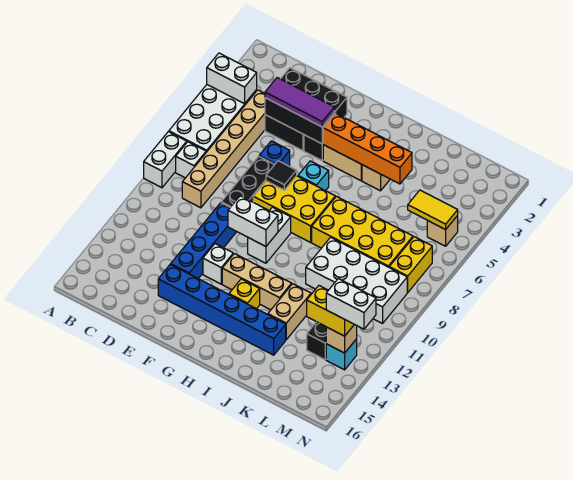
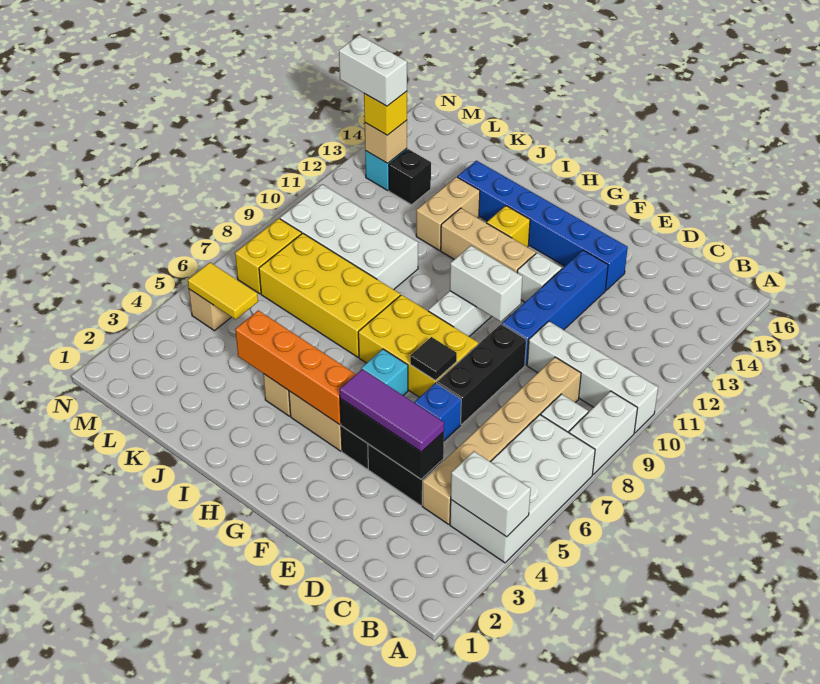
none -> white brick A10:D10 level 1
black brick D3:F4 level 2 -> black brick D4:F4 level 2
yellow brick L13:M13 level 3 -> yellow brick M13 level 3

